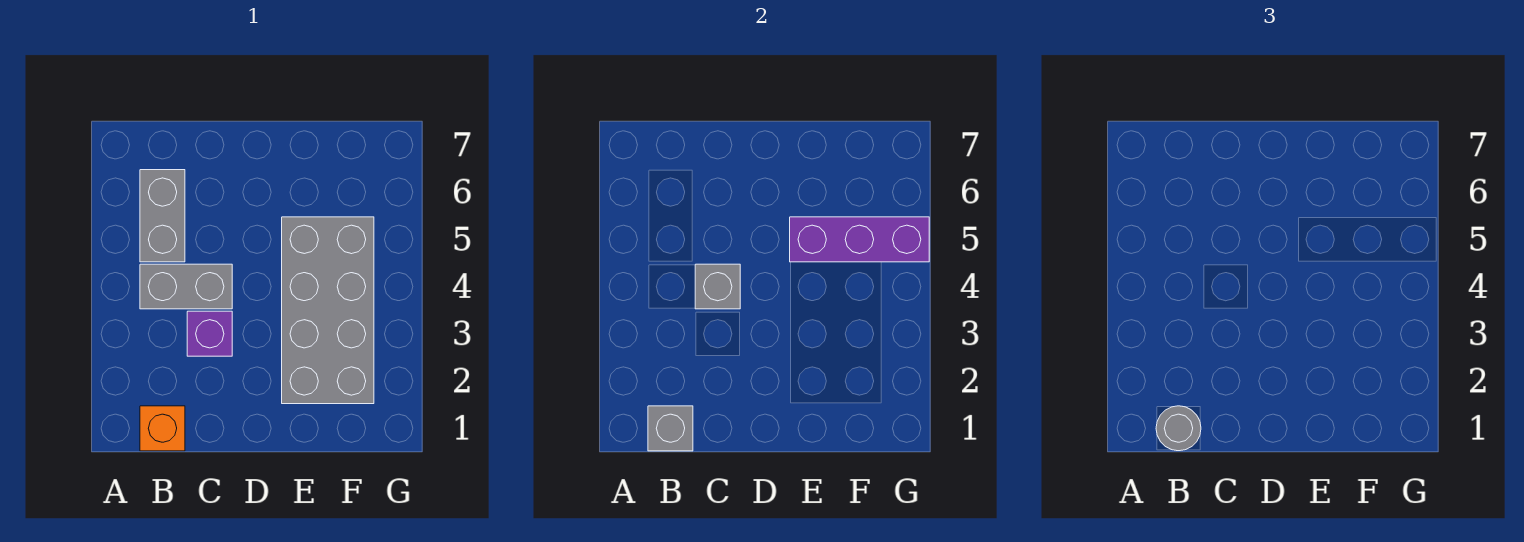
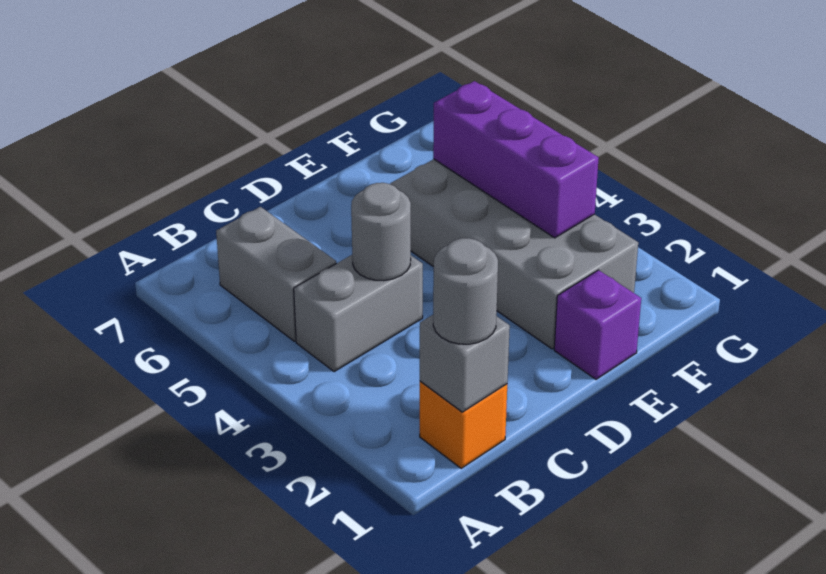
purple brick C3 level 1 -> purple brick E1 level 1
grey brick C4 level 2 -> grey round brick C4 level 2
purple brick E5:G5 level 2 -> purple brick F3:F5 level 2

